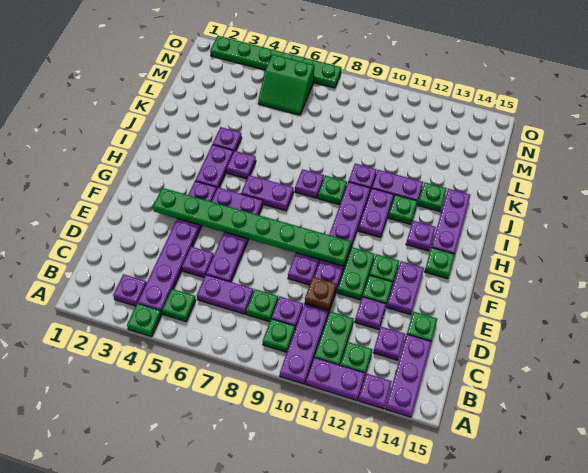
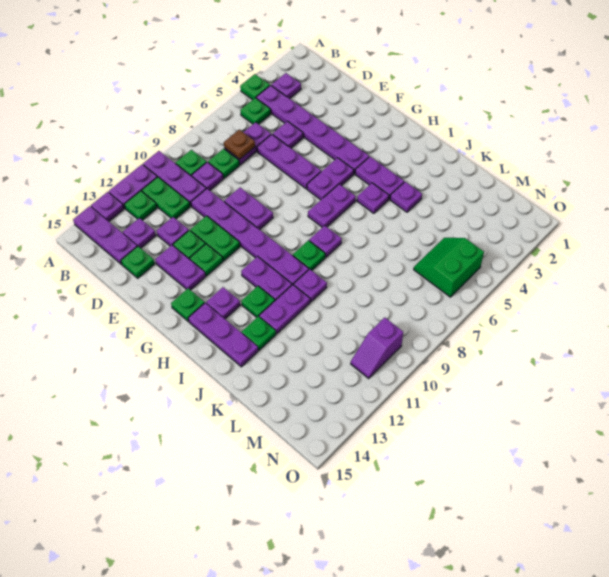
brown plate D10 level 2 -> brown plate C7 level 2
green plate F3:F10 level 2 -> none
none -> purple slope N10:N11 level 1 top 10
green plate O2:O7 level 1 -> none

